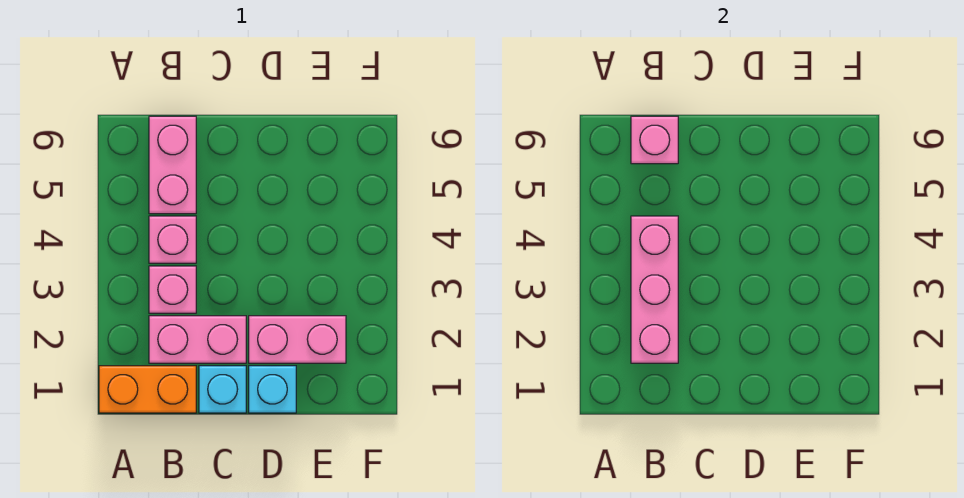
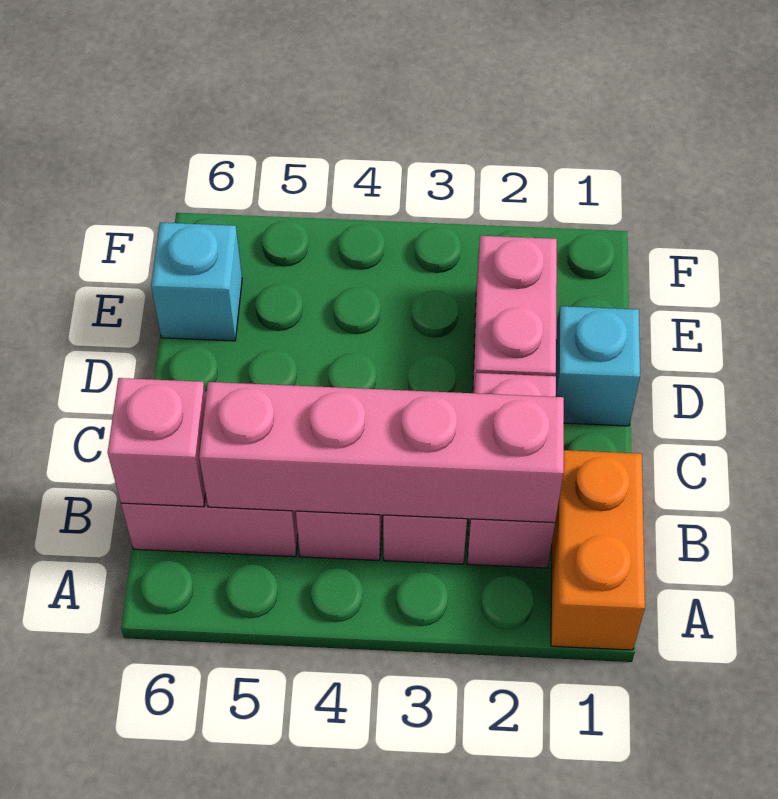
pink brick B2:B4 level 2 -> pink brick B2:B5 level 2
cyan brick C1 level 1 -> cyan brick E6 level 1

